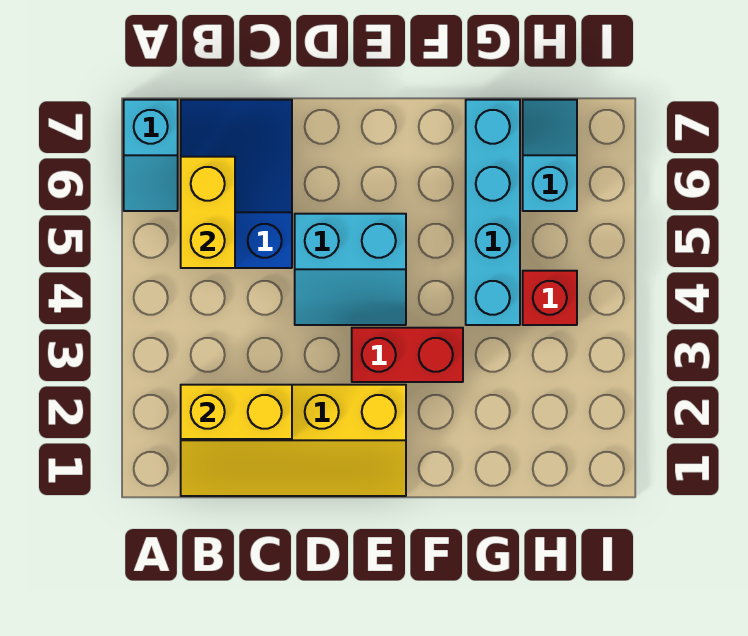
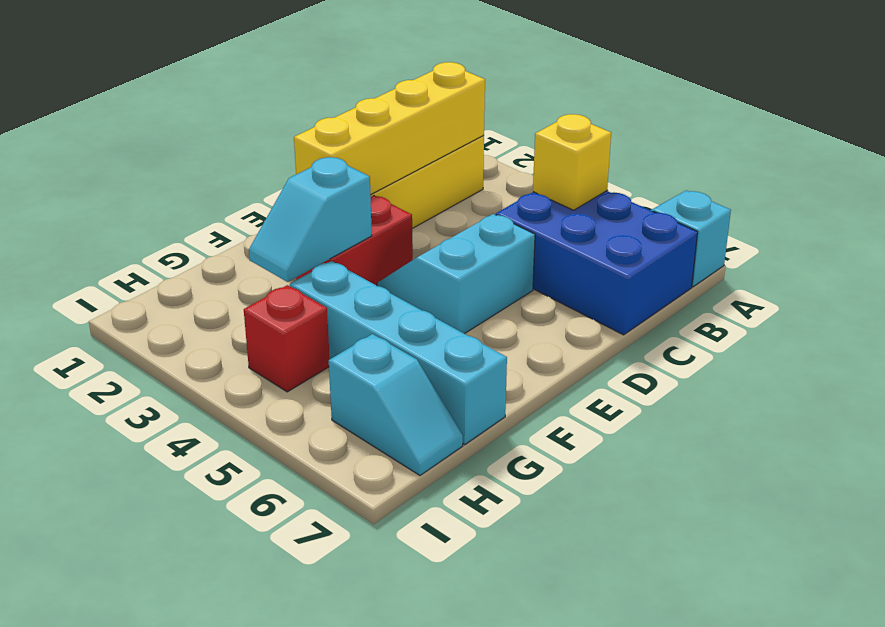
yellow brick B2:C2 level 2 -> yellow brick B2:E2 level 2
blue slope B5:C7 level 1 top 5 -> blue brick B5:C7 level 1
yellow brick B5:B6 level 2 -> yellow brick B5 level 2
none -> cyan slope F3:G3 level 2 top F

